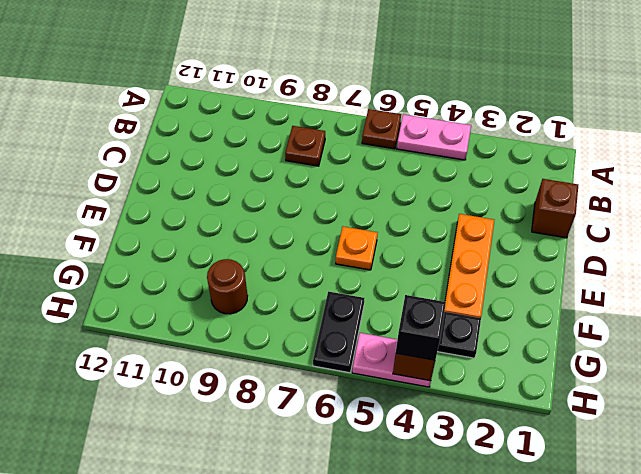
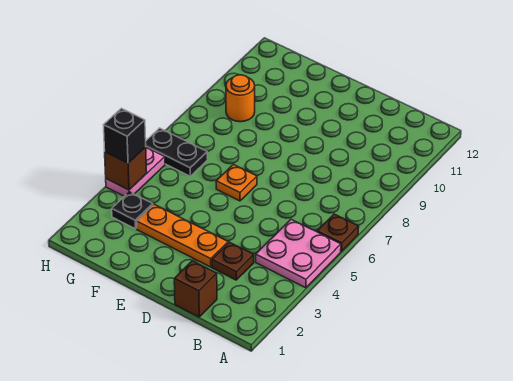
pink plate A4:A5 level 1 -> pink plate A4:B5 level 1
brown plate B8 level 1 -> brown plate C3 level 1
brown round brick G9 level 1 -> orange round brick G9 level 1

